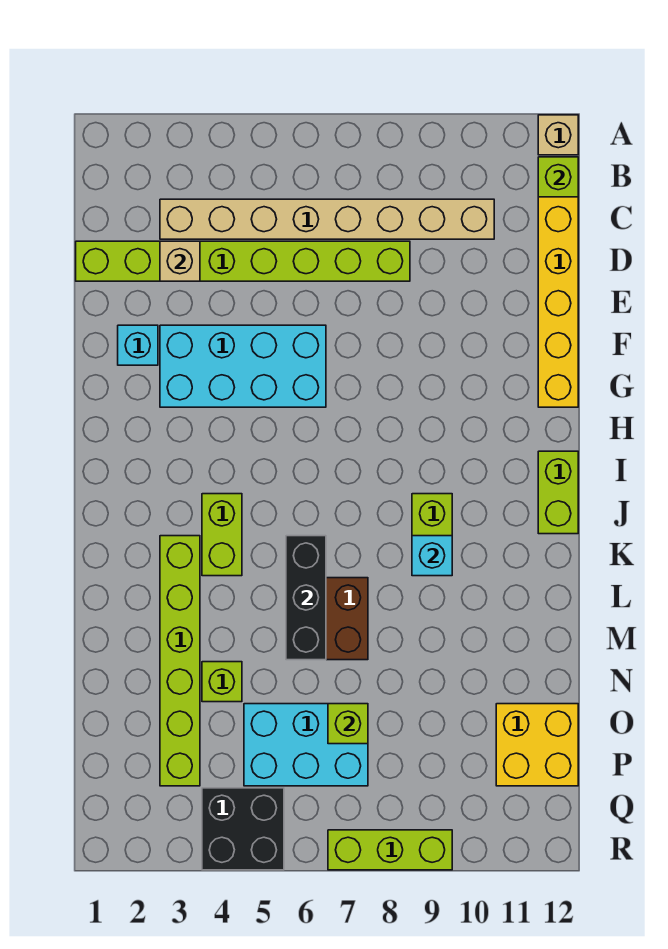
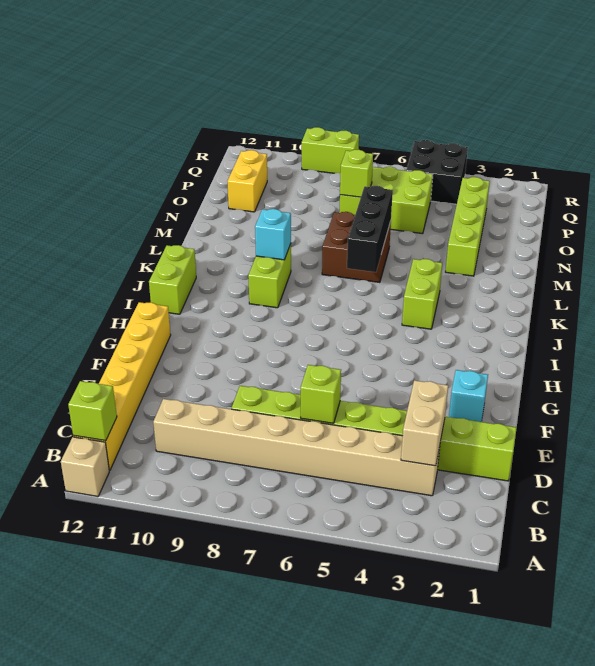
tan brick D3 level 2 -> tan brick C3:D3 level 2
cyan brick F3:G6 level 1 -> none
lime brick K3:P3 level 1 -> lime brick M3:P3 level 1
lime brick N4 level 1 -> lime brick D6 level 2
cyan brick O5:P7 level 1 -> lime brick O5:P7 level 1
yellow brick O11:P12 level 1 -> yellow brick O11:P11 level 1
lime brick R7:R9 level 1 -> lime brick R8:R9 level 1

